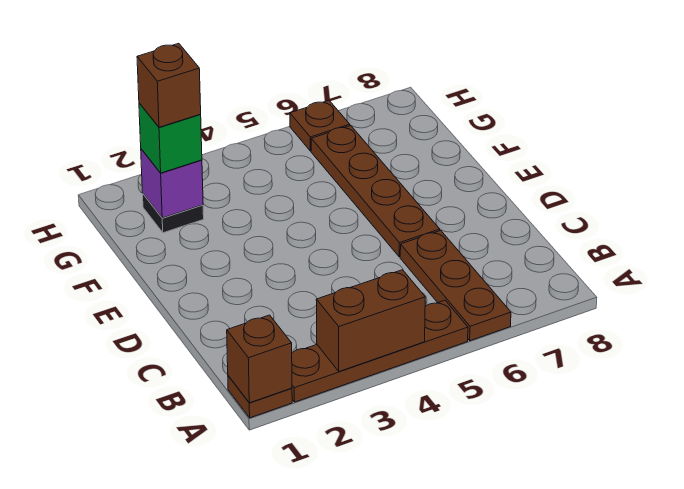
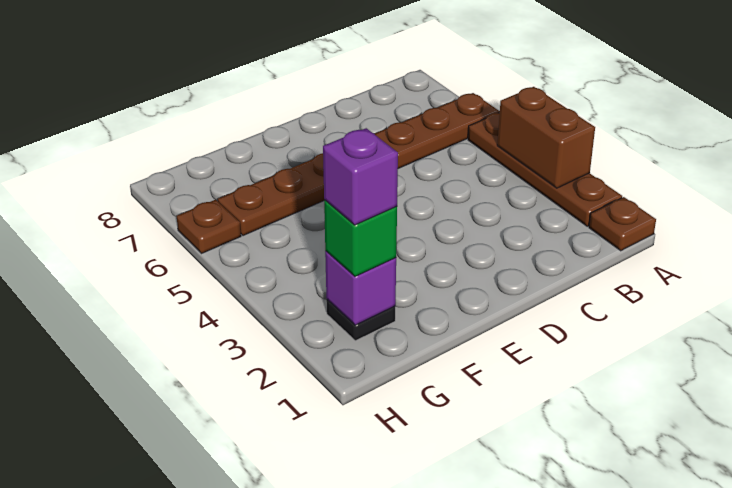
brown brick A1 level 2 -> none
brown brick G2 level 4 -> purple brick G2 level 4

